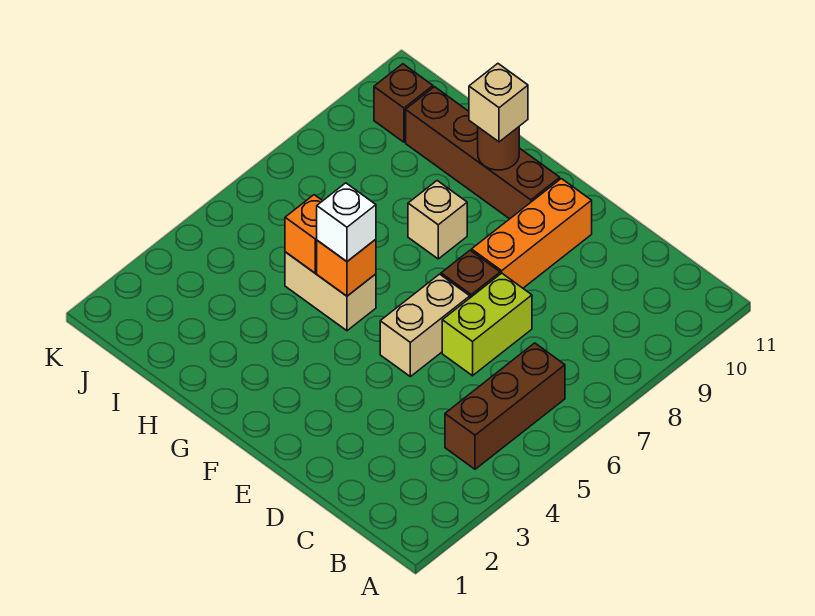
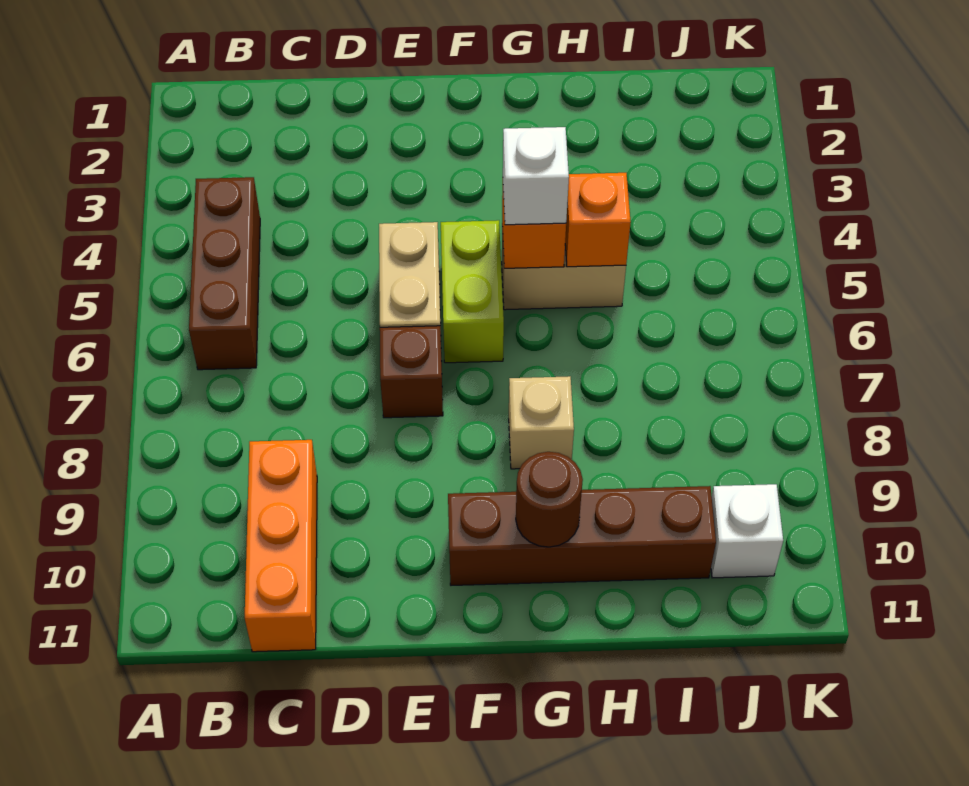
lime brick D6:D7 level 1 -> lime brick F5:F6 level 1
orange brick E8:E10 level 1 -> orange brick C9:C11 level 1
tan brick G10 level 3 -> none
brown brick J10 level 1 -> white brick J10 level 1

